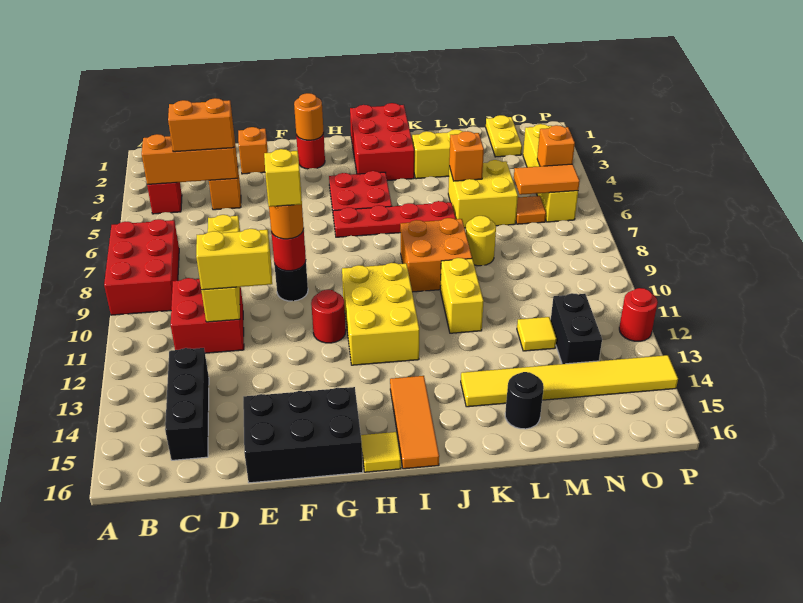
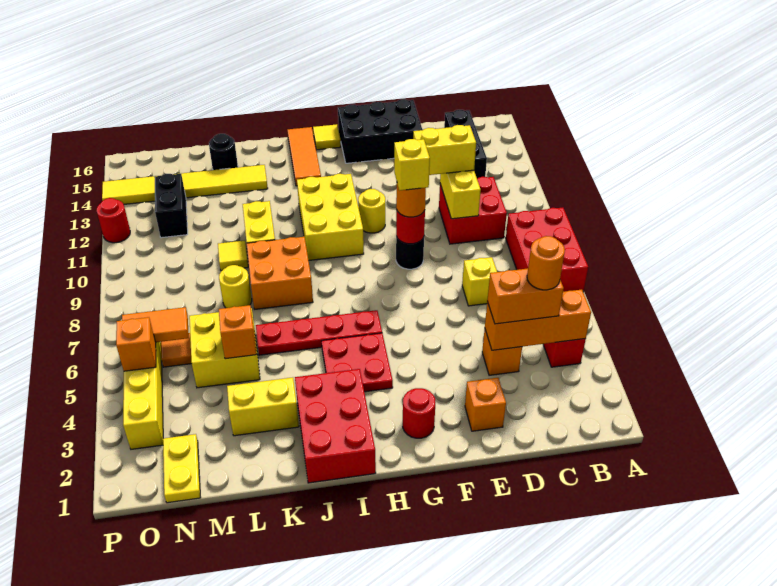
orange round brick G2 level 2 -> orange round brick C4 level 4
red round brick G11 level 1 -> yellow round brick G11 level 1
yellow tile M12 level 1 -> yellow tile L10 level 1

